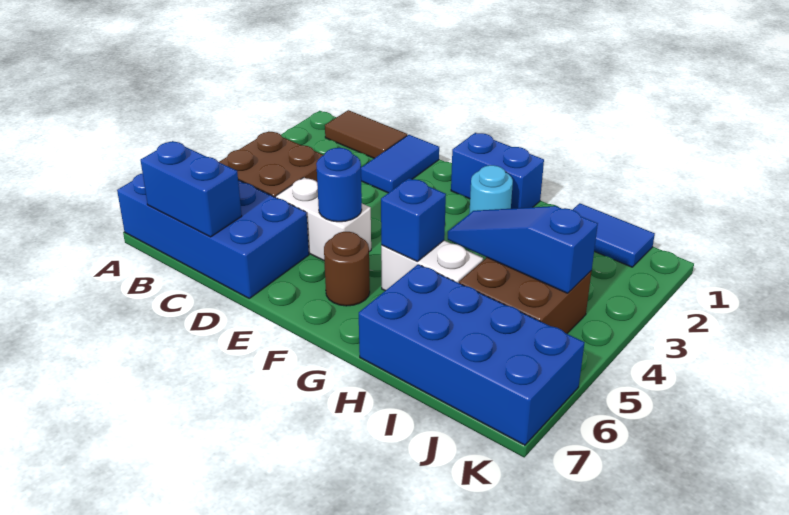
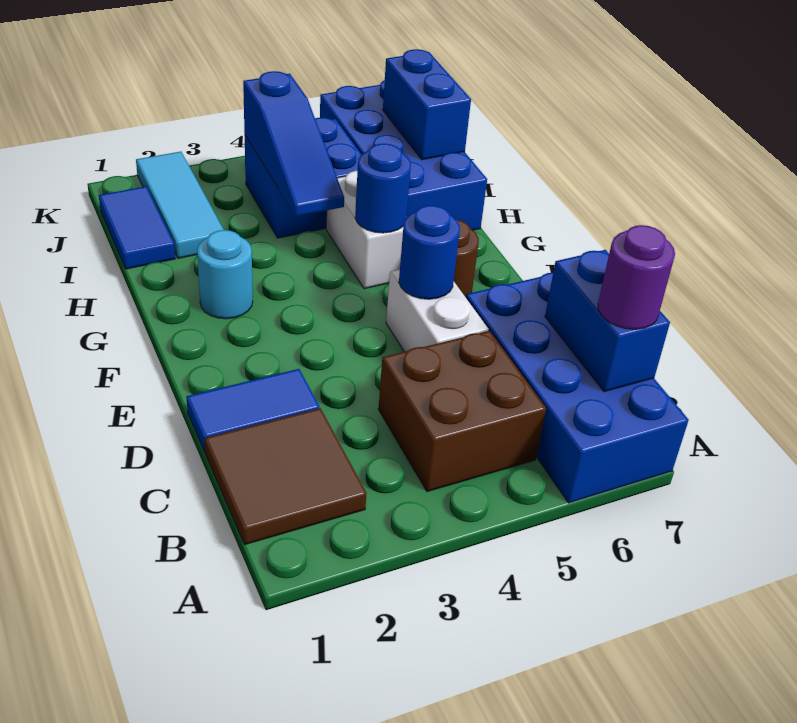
brown tile B1:C1 level 1 -> brown tile B1:C2 level 1
none -> purple round brick B7 level 3
blue brick F1:G1 level 1 -> blue brick I7:J7 level 2
blue brick G5 level 2 -> blue round brick G5 level 2
none -> cyan tile I2:K2 level 1
brown brick I4:J5 level 1 -> blue brick I4:J5 level 1

